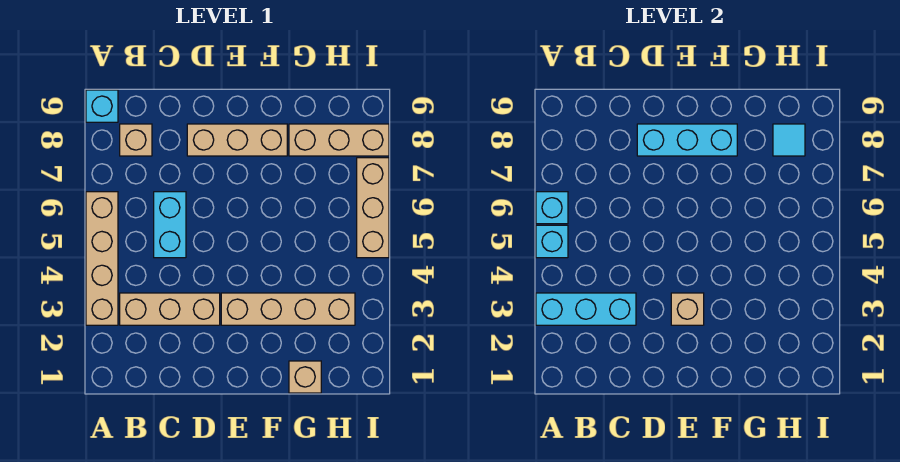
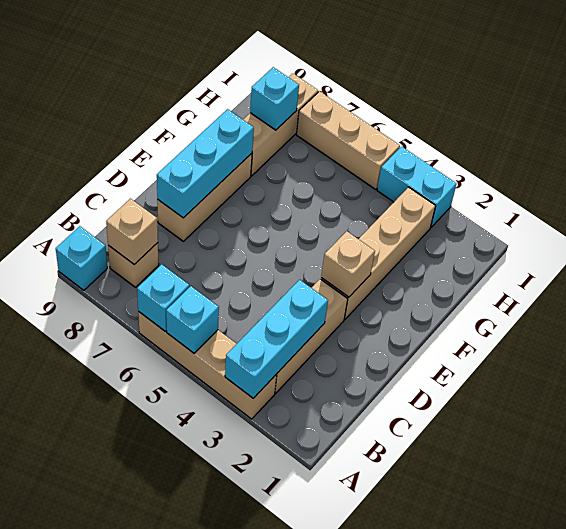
cyan brick C5:C6 level 1 -> cyan brick I3:I4 level 1
tan brick G1 level 1 -> tan brick B8 level 2
cyan tile H8 level 2 -> cyan brick H8 level 2

